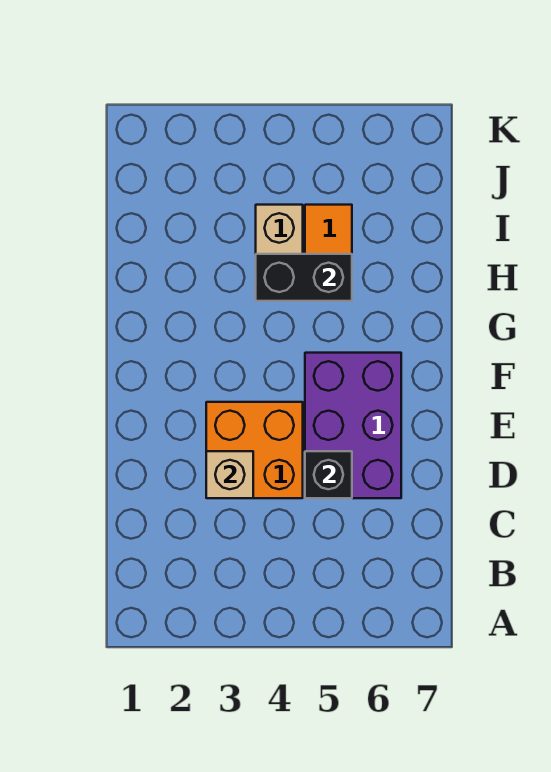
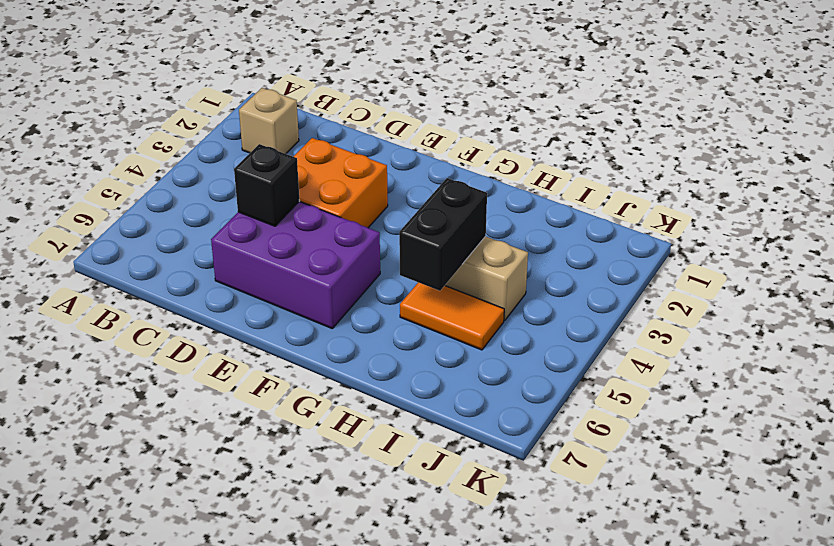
tan brick D3 level 2 -> tan brick B2 level 1

